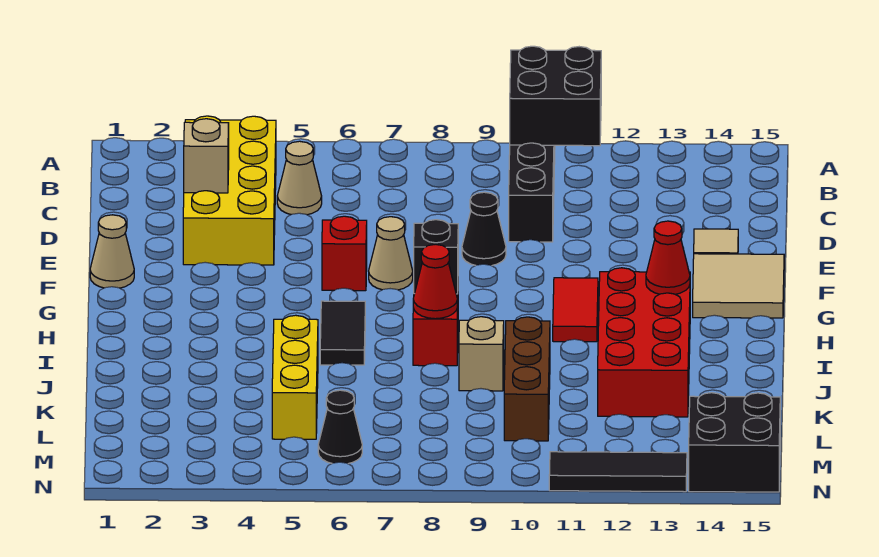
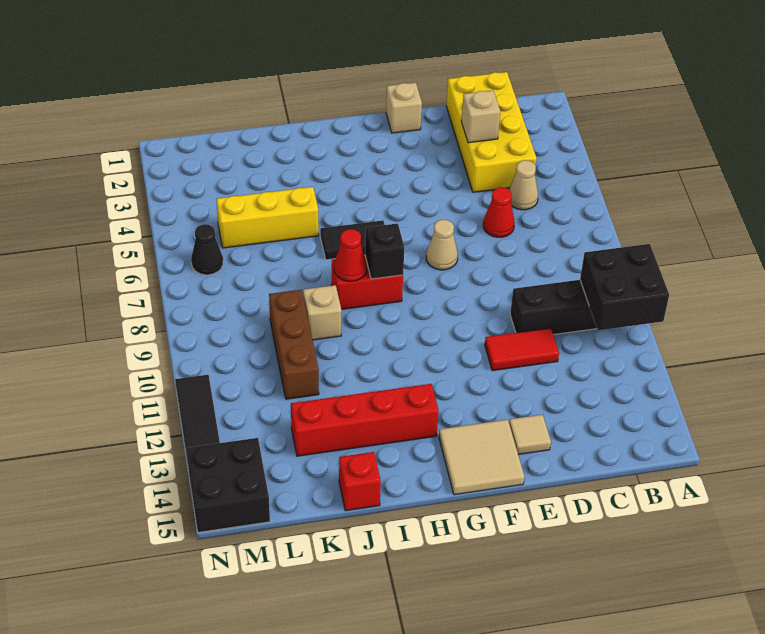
yellow brick B3:E4 level 1 -> yellow brick C1:D4 level 1
black cone E9 level 1 -> none
tan cone F1 level 1 -> tan brick F1 level 1
red brick F6 level 1 -> red brick J15 level 1
red tile G11:H11 level 1 -> red tile D11:E11 level 1
red brick H12:K13 level 1 -> red brick H13:K13 level 1
red cone H13 level 2 -> red cone D6 level 1
brown brick J10:L10 level 1 -> brown brick K9:K11 level 1

